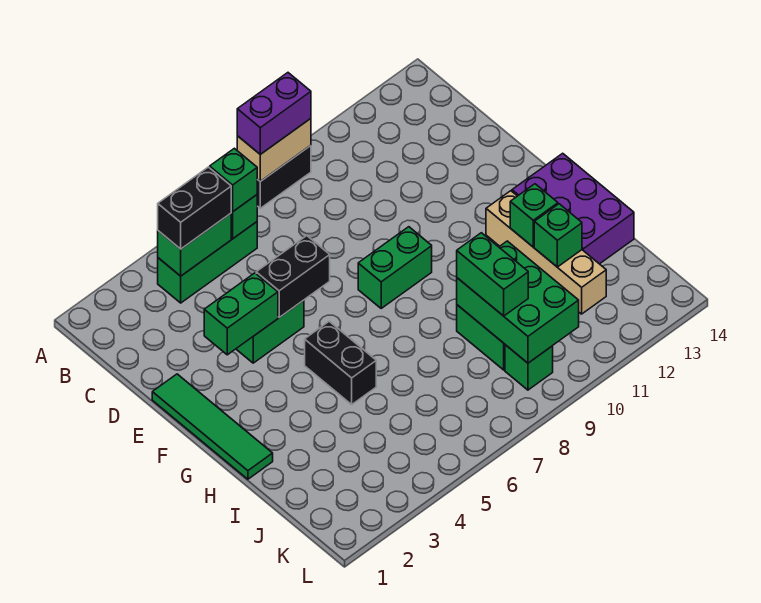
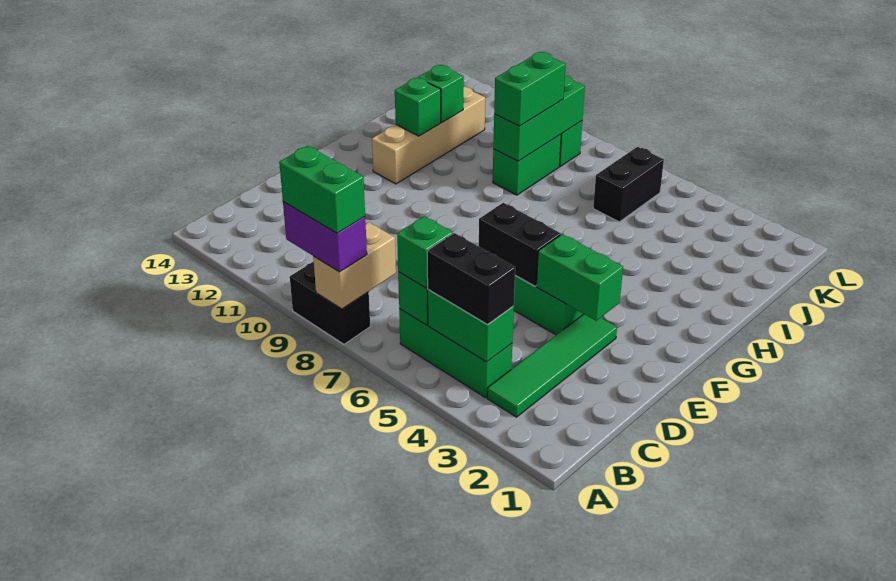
tan brick A8:A9 level 2 -> tan brick A8:B8 level 2
green tile E1:H1 level 1 -> green tile B3:E3 level 1
green brick F8:F9 level 1 -> green brick A8:A9 level 4
black brick G5:H5 level 1 -> black brick J6:K6 level 1
purple brick G13:I14 level 1 -> none
green brick I9:K10 level 2 -> green brick I9:K9 level 2

